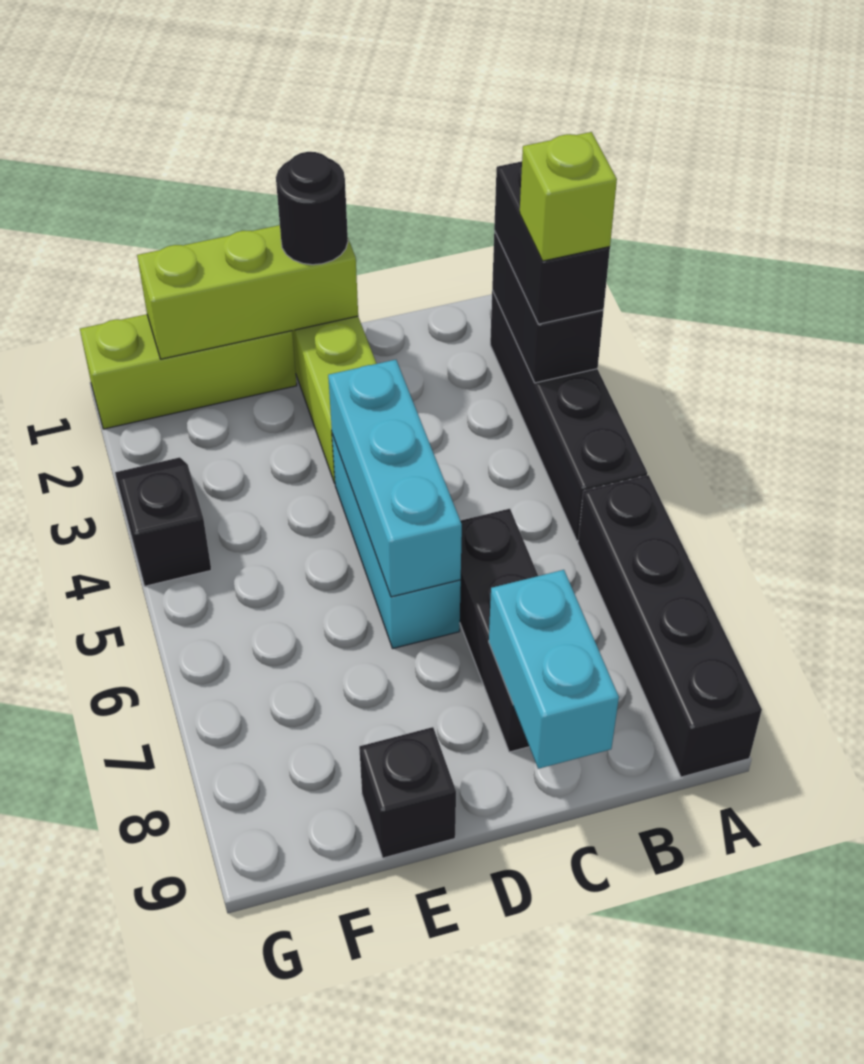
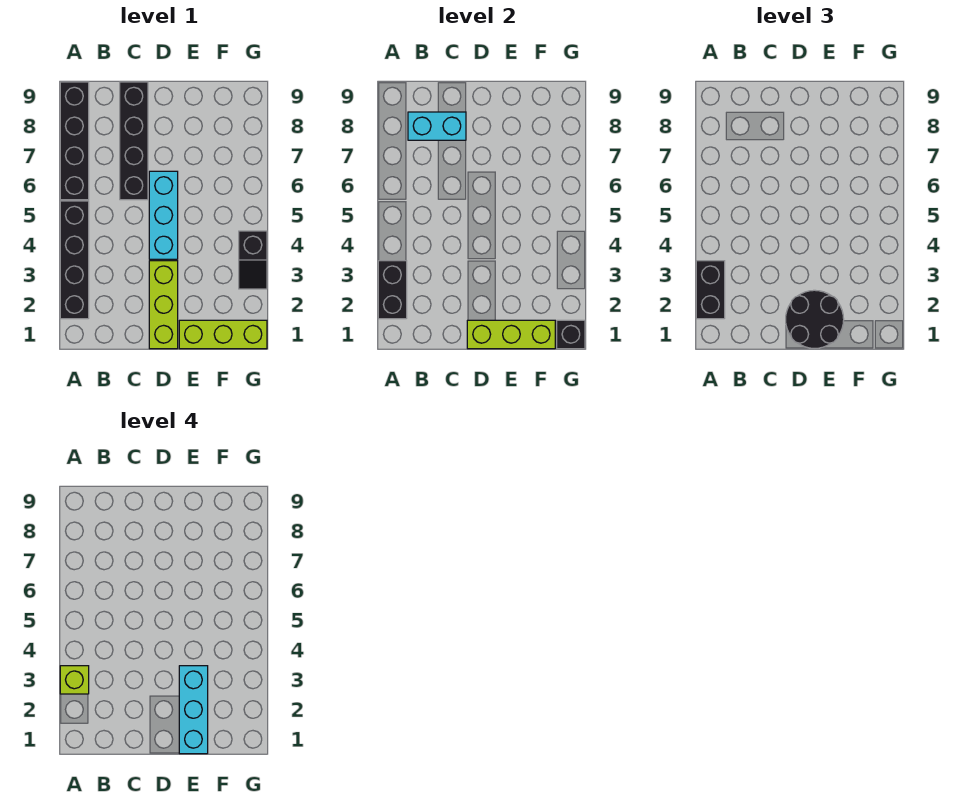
black brick C6:C8 level 1 -> black brick C6:C9 level 1
cyan brick C8:C9 level 2 -> cyan brick B8:C8 level 2
black round brick D1 level 3 -> black round brick D1:E2 level 3
cyan brick D4:D6 level 2 -> cyan brick E1:E3 level 4
black brick E9 level 1 -> black brick G1 level 2

